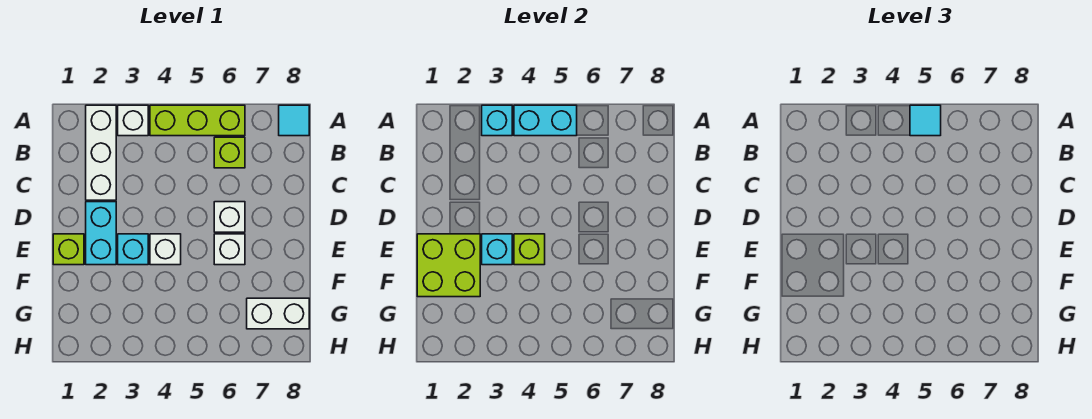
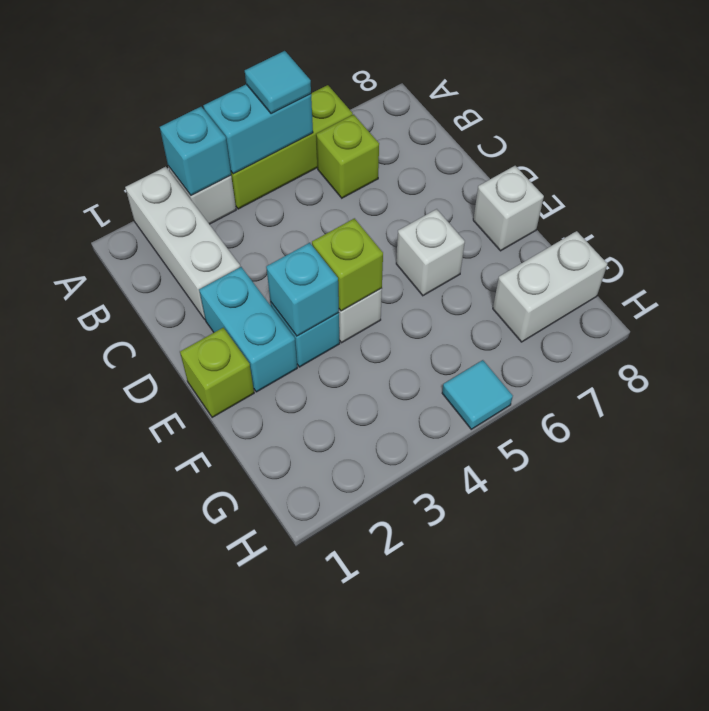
cyan tile A8 level 1 -> cyan tile H5 level 1
white brick D6 level 1 -> white brick E8 level 1
lime brick E1:F2 level 2 -> none

